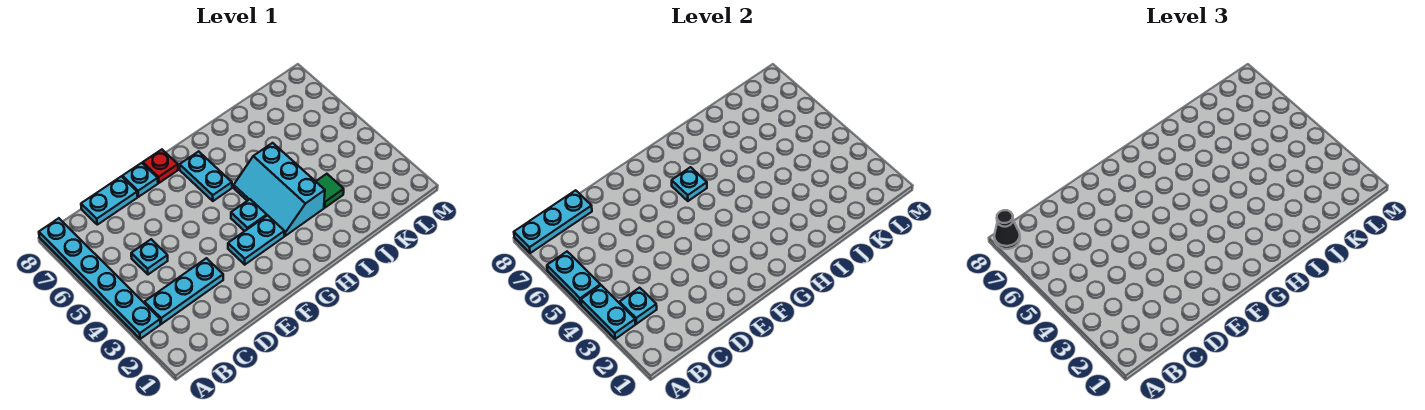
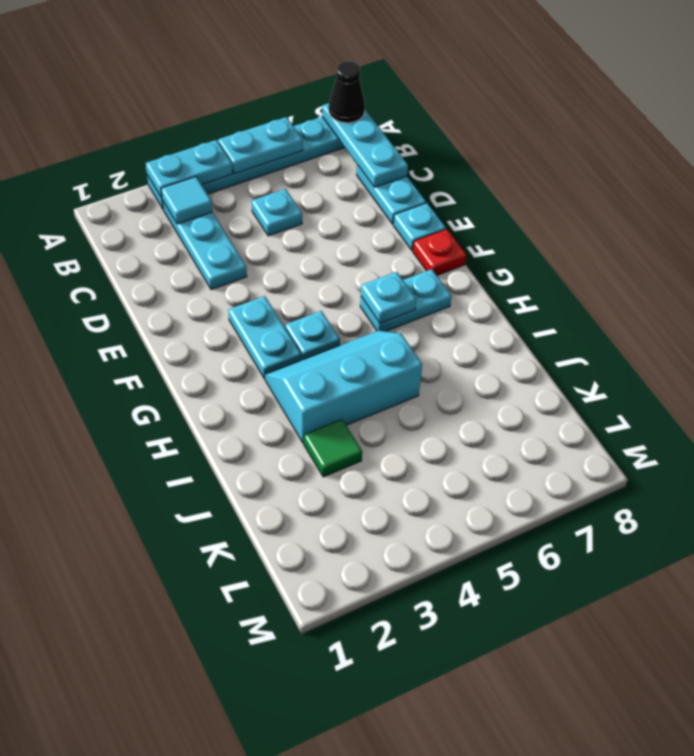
cyan plate B3 level 2 -> cyan tile B3 level 2

